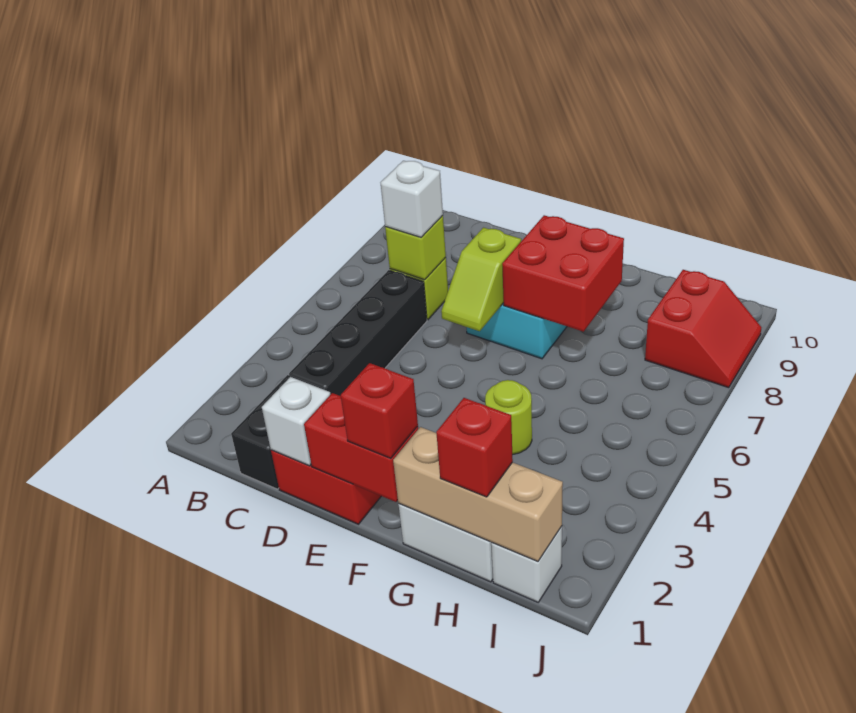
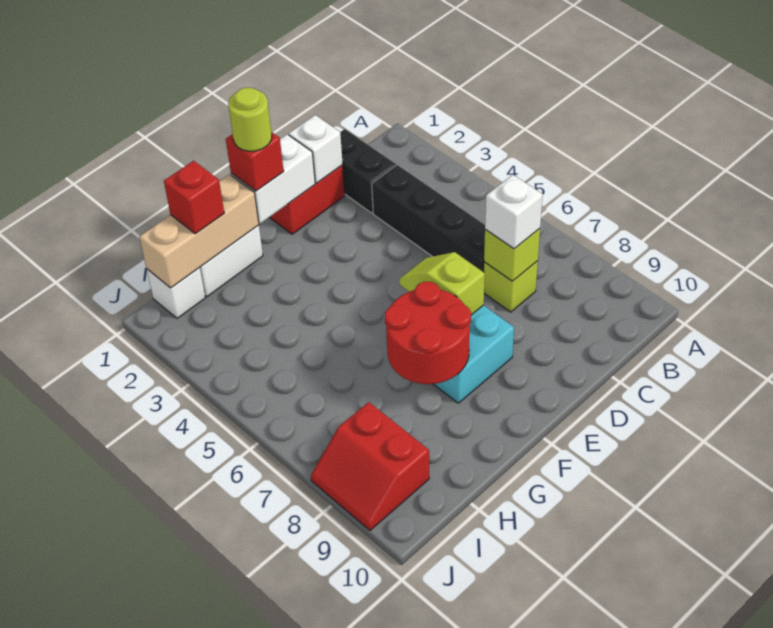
red brick E1:F1 level 2 -> white brick E1:F1 level 2
red brick F7:G8 level 2 -> red round brick F7:G8 level 2
lime round brick G4 level 1 -> lime round brick F1 level 4

